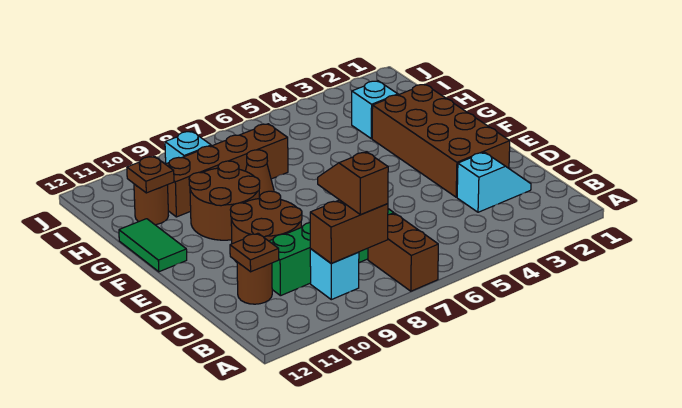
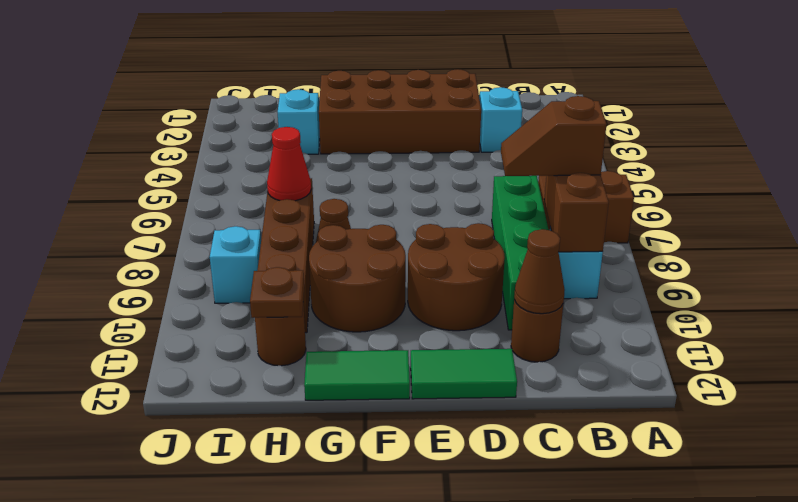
brown plate C11 level 2 -> brown cone C11 level 2
none -> green tile D12:E12 level 1
none -> red cone H7 level 2

